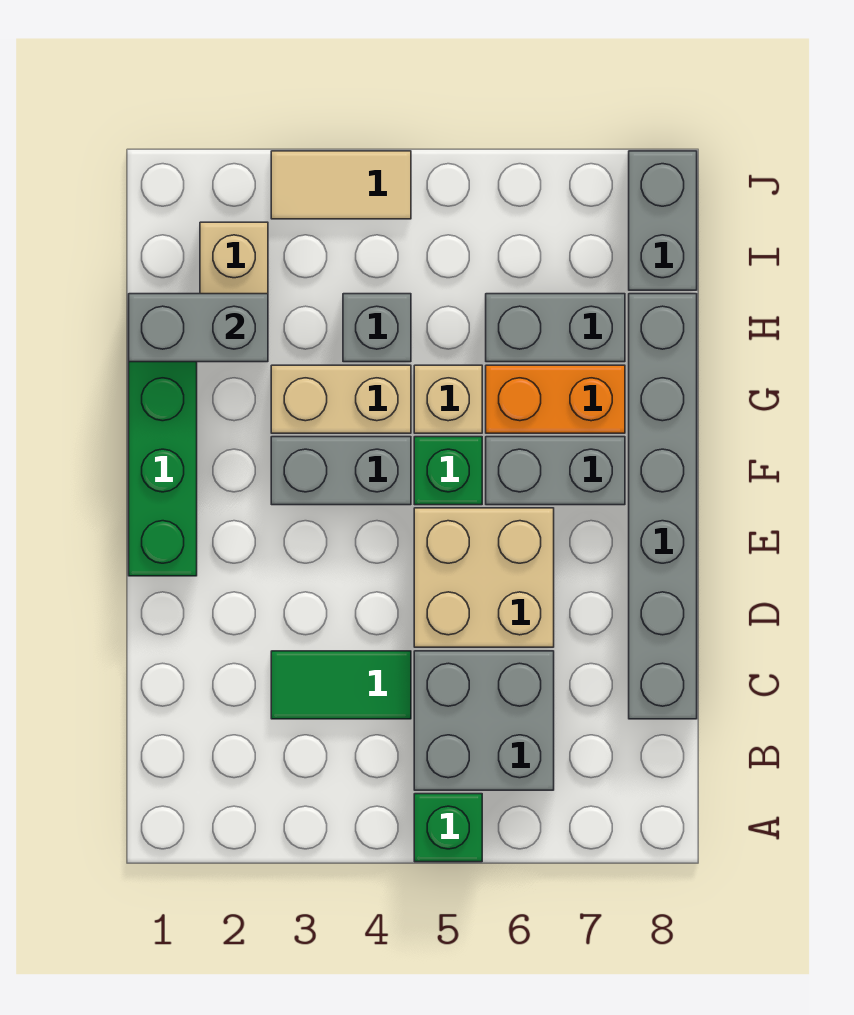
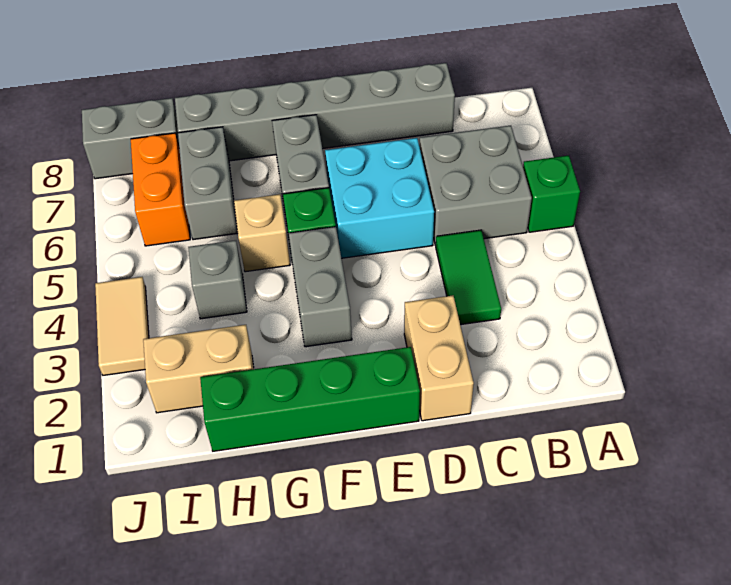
tan brick D5:E6 level 1 -> cyan brick D5:E6 level 1
tan brick G3:G4 level 1 -> tan brick D1:D2 level 1
orange brick G6:G7 level 1 -> orange brick I6:I7 level 1
grey brick H1:H2 level 2 -> none

